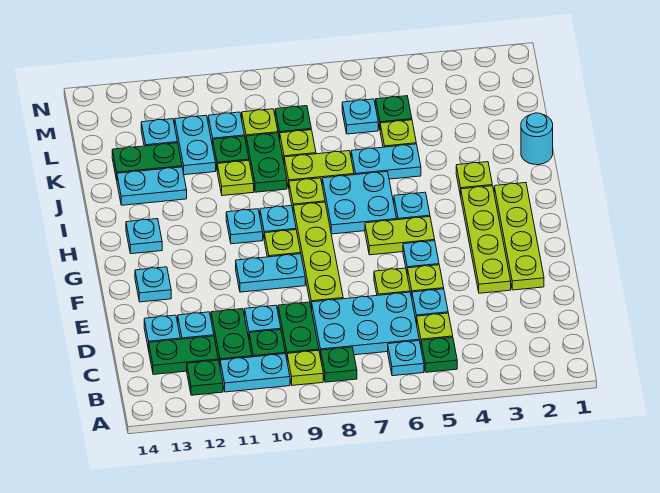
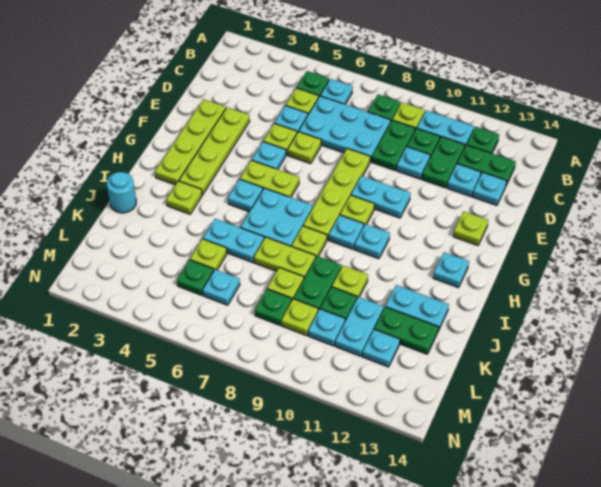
cyan plate F13 level 1 -> lime plate F13 level 1

